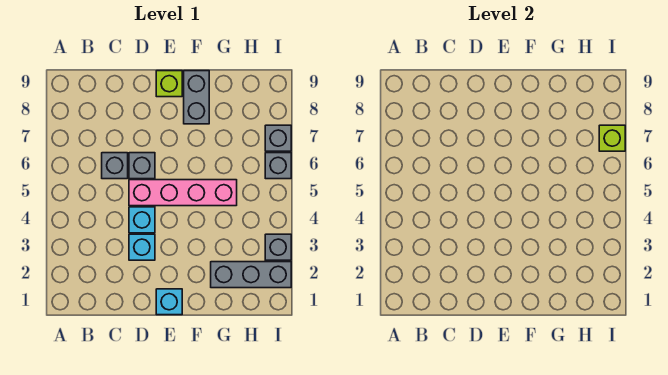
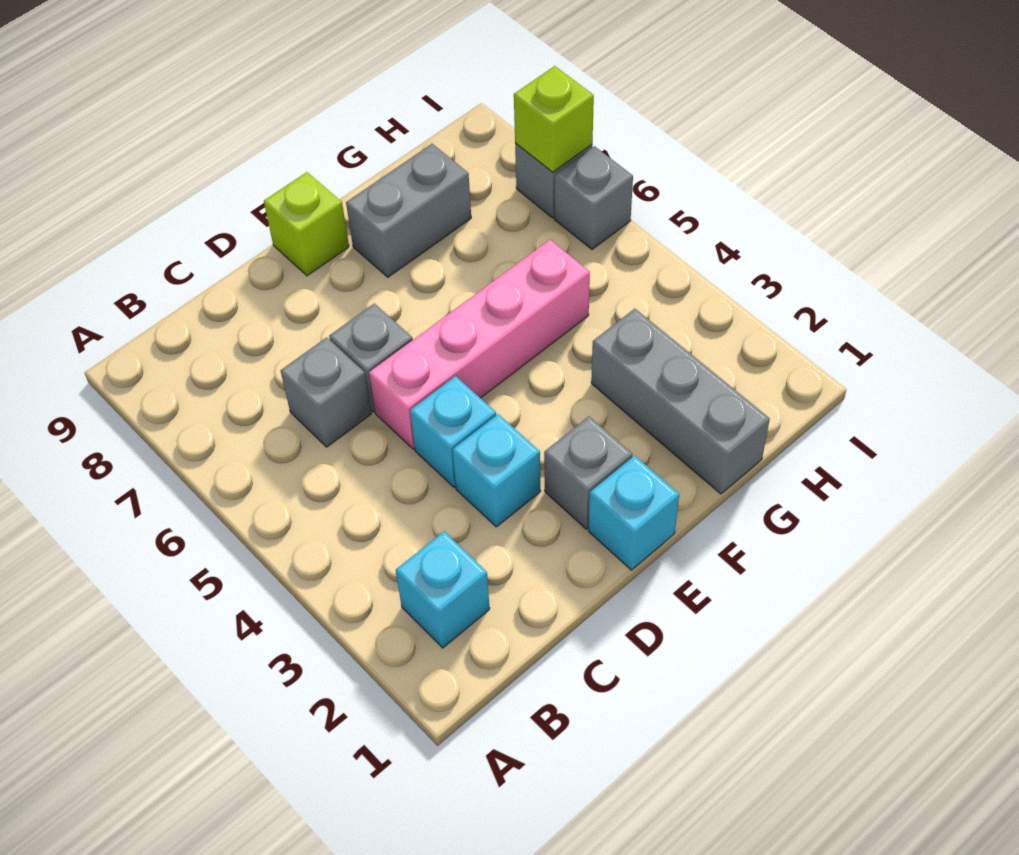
none -> cyan brick B2 level 1
grey brick F8:F9 level 1 -> grey brick F8:G8 level 1
grey brick G2:I2 level 1 -> grey brick G1:G3 level 1
grey brick I3 level 1 -> grey brick E2 level 1

